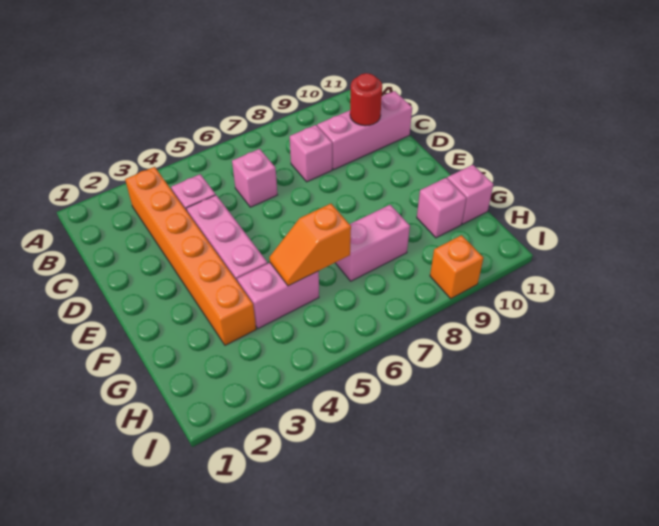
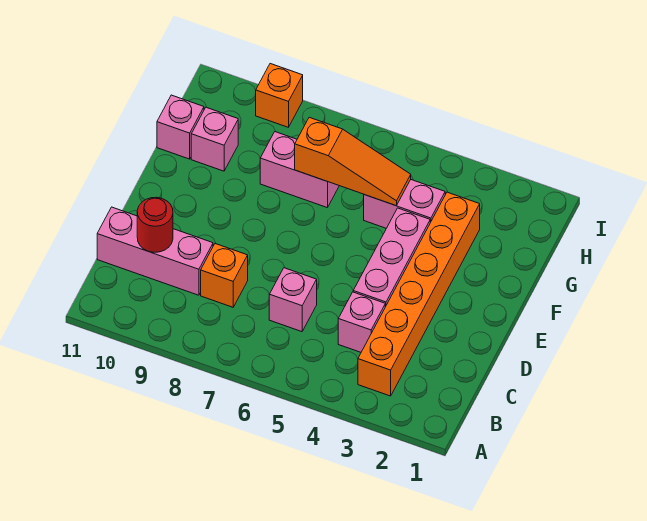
pink brick C8 level 1 -> orange brick C8 level 1
orange slope G5:G6 level 2 top 6 -> orange slope G5:G7 level 2 top 7

